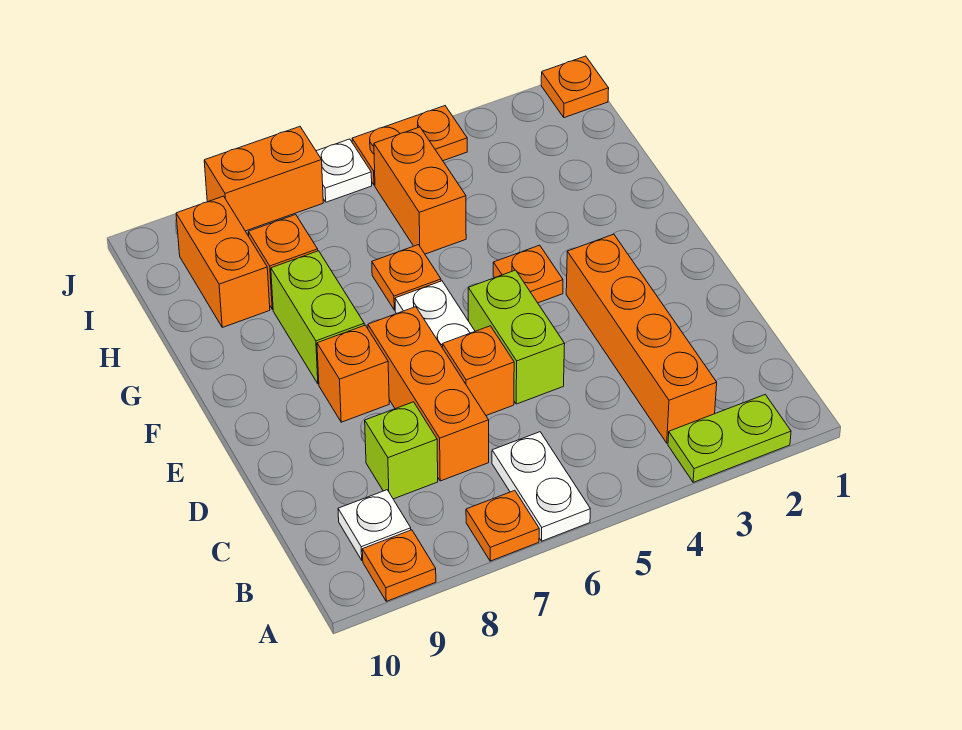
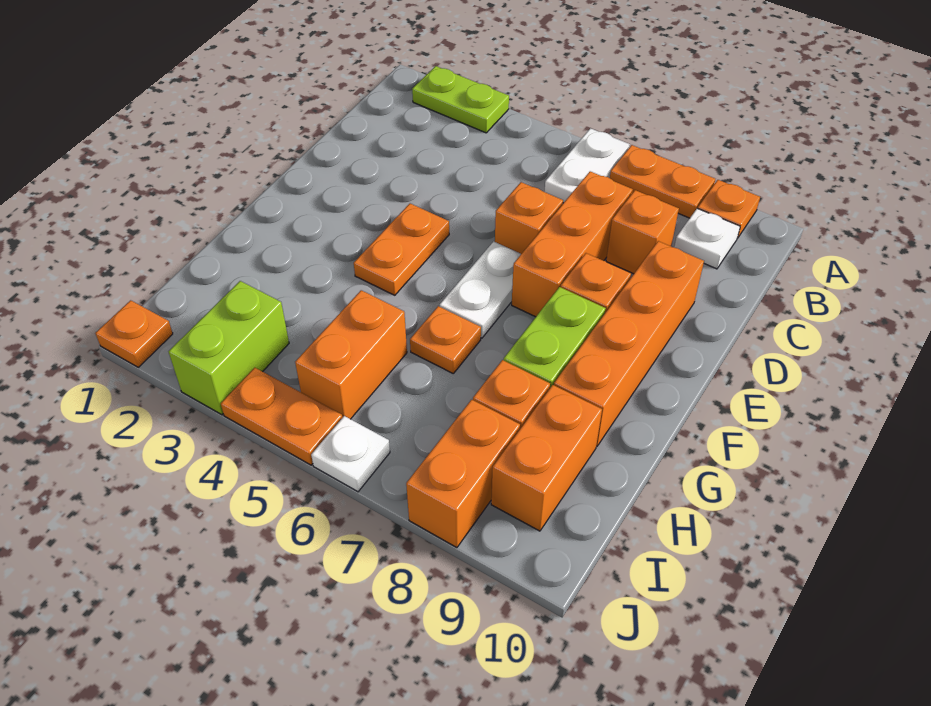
orange plate A7 level 1 -> orange plate A7:A8 level 1
orange brick B3:E3 level 1 -> orange brick D9:G9 level 1
lime brick C8 level 1 -> orange brick C8 level 1
lime brick D5:E5 level 1 -> lime brick I3:J3 level 1
orange plate F4 level 1 -> orange plate E4:F4 level 1
orange brick J7:J8 level 1 -> orange brick I8:J8 level 1

